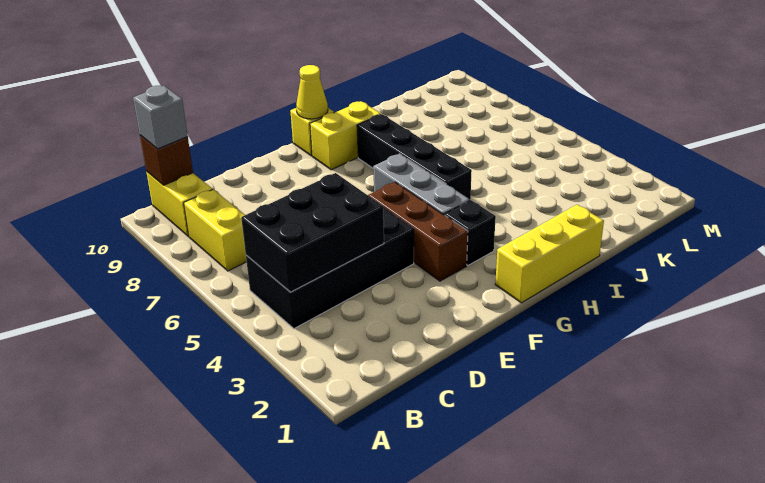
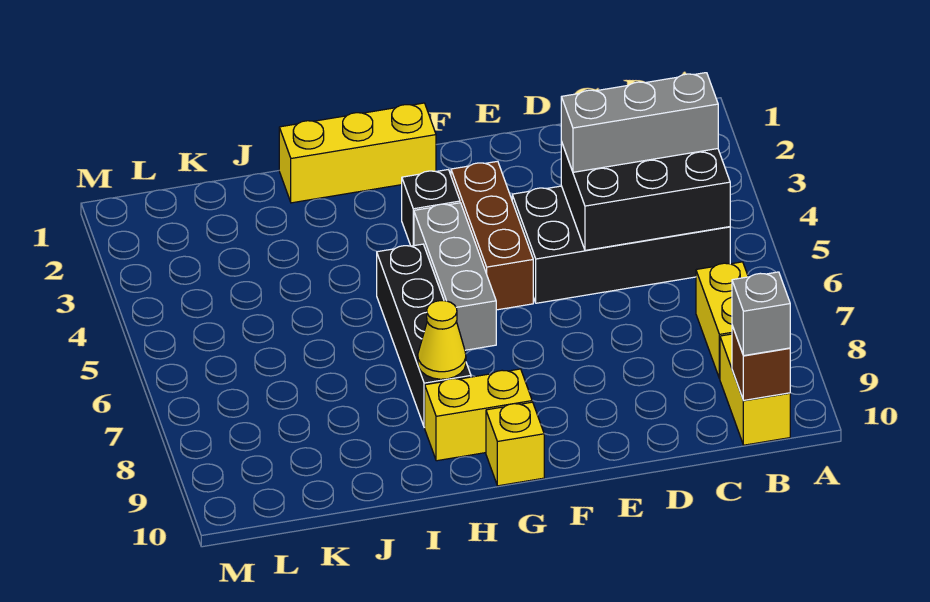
none -> grey brick B4:D4 level 3
yellow cone G10 level 2 -> yellow cone H8 level 2

